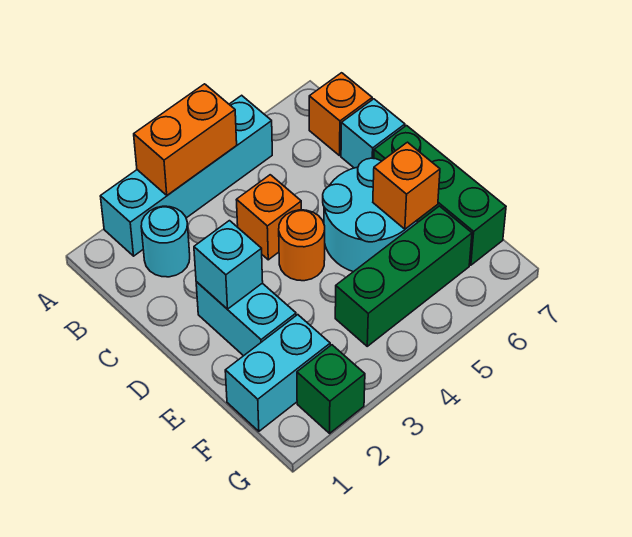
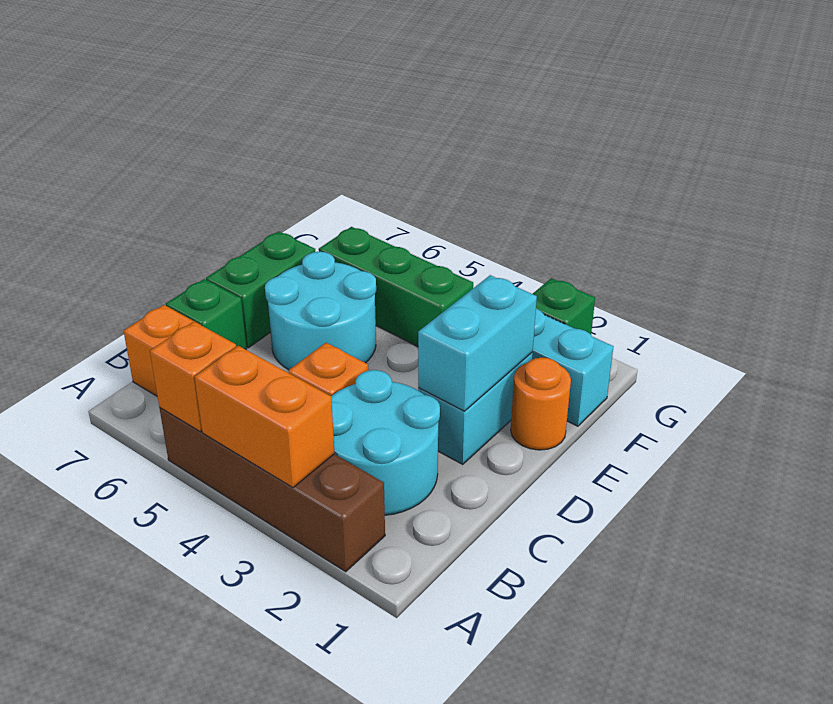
cyan brick A2:A5 level 1 -> brown brick A2:A5 level 1
cyan round brick B2 level 1 -> cyan round brick B2:C3 level 1
cyan brick C7 level 1 -> green brick C7 level 1
cyan brick D2 level 2 -> cyan brick D2:E2 level 2
orange round brick D4 level 1 -> orange round brick E1 level 1
green brick D7:F7 level 1 -> green brick D7:E7 level 1
orange brick E6 level 2 -> orange brick A5 level 2

